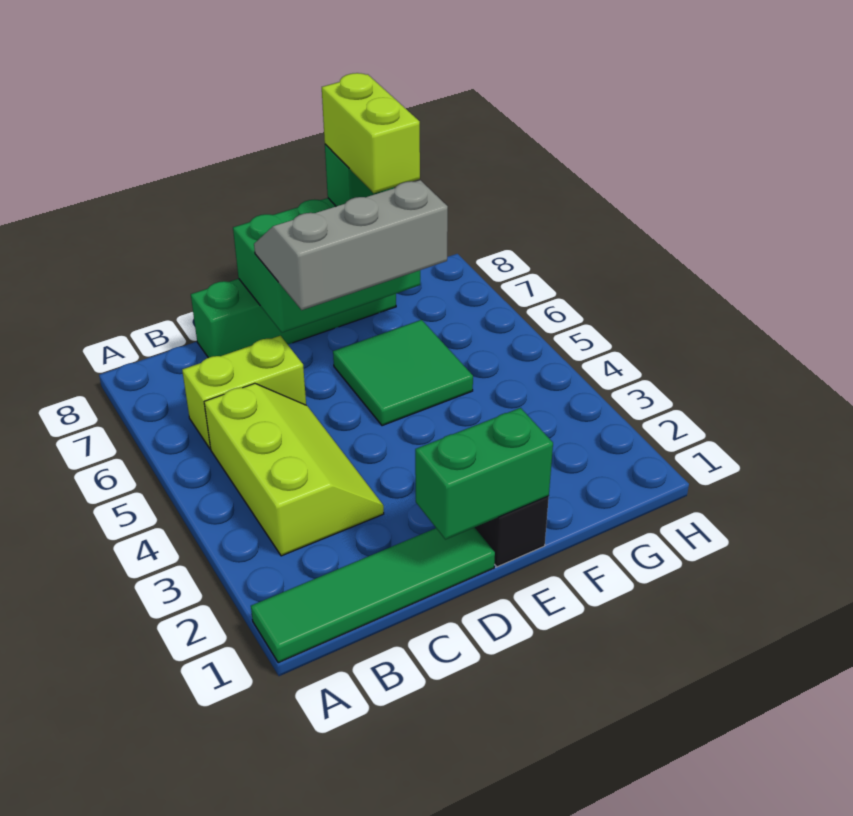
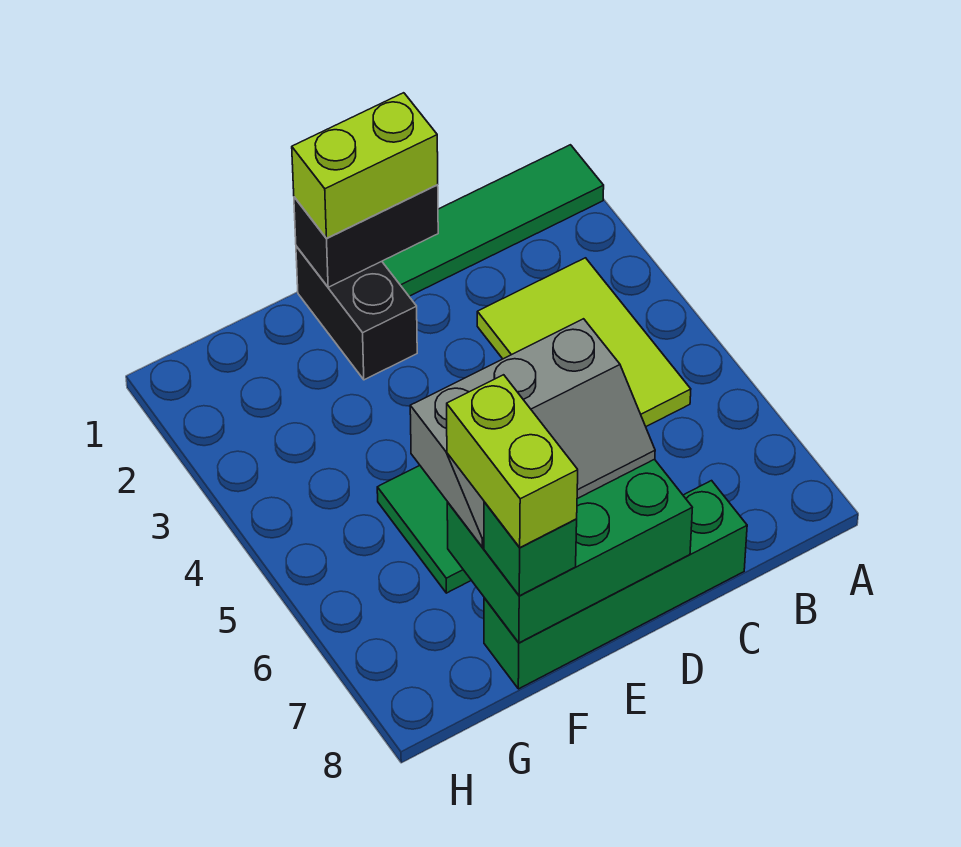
lime slope B3:C5 level 1 top B -> lime tile B3:C5 level 1
lime brick B6:C6 level 1 -> lime brick D1:E1 level 3
green brick D1:E1 level 2 -> black brick D1:E1 level 2

